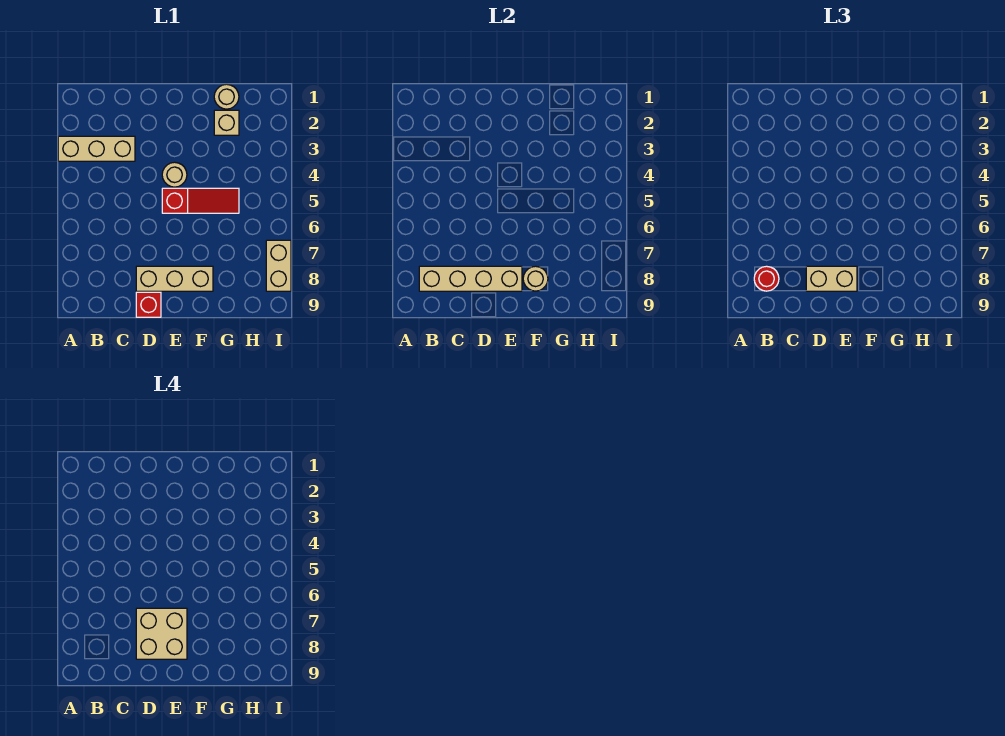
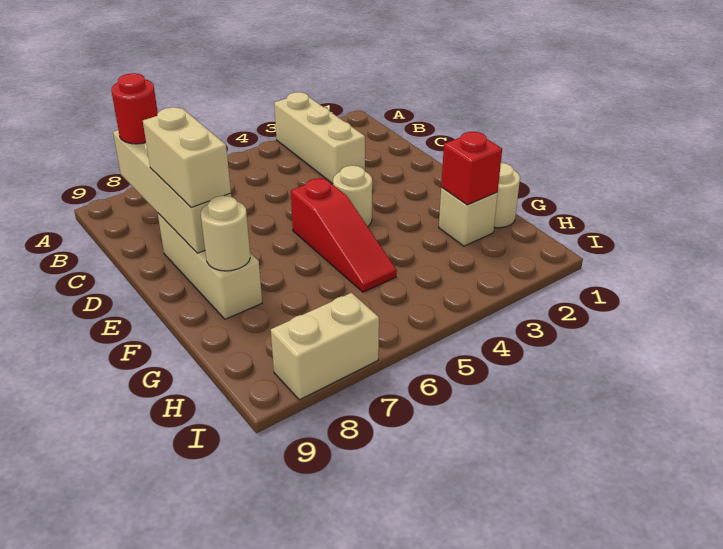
tan brick D7:E8 level 4 -> none
red brick D9 level 1 -> red brick G2 level 2

